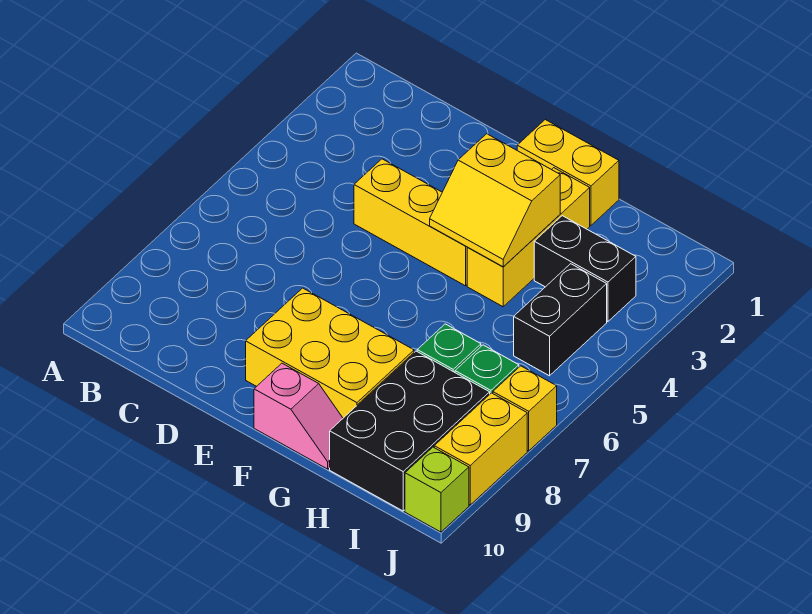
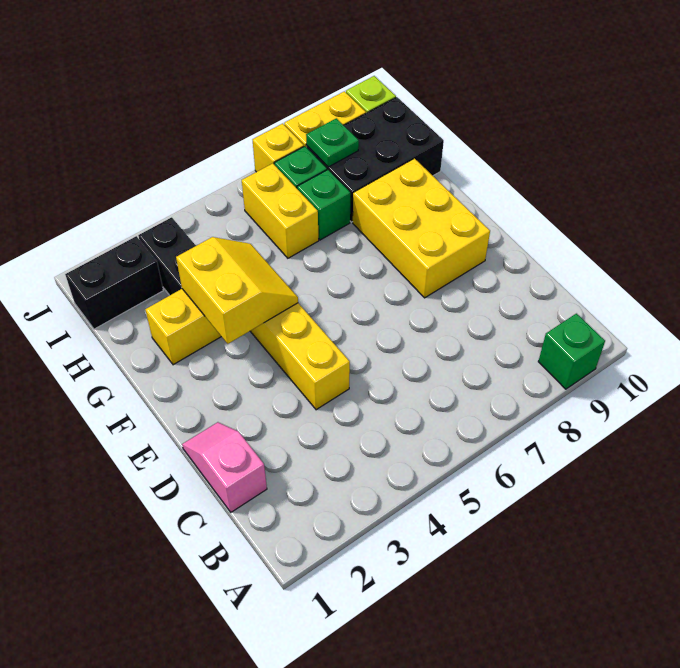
none -> green brick A9 level 1
yellow brick F1:G1 level 1 -> yellow brick H6:I6 level 1
pink slope F10:G10 level 1 top F -> pink slope C1:D1 level 1 top C
black brick I4:I5 level 1 -> black brick I1:I2 level 1
none -> green plate I8 level 2

